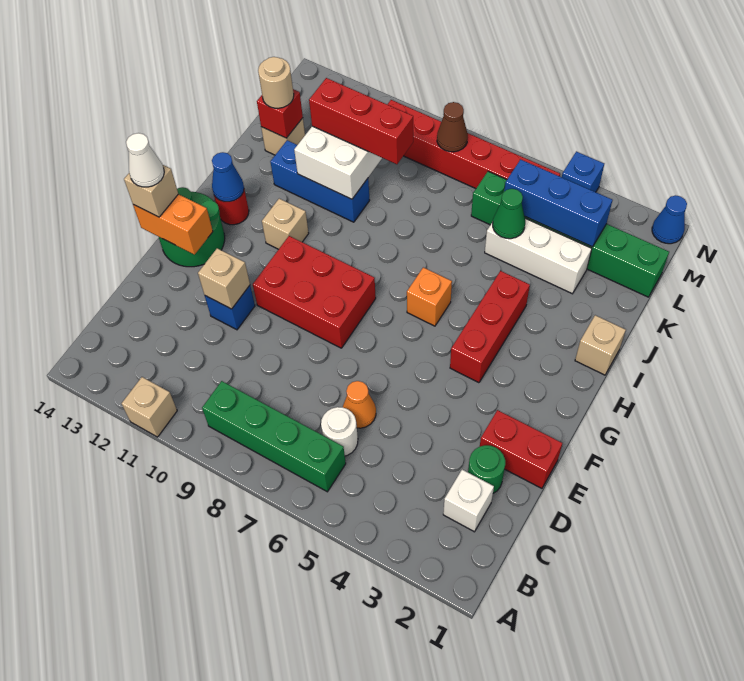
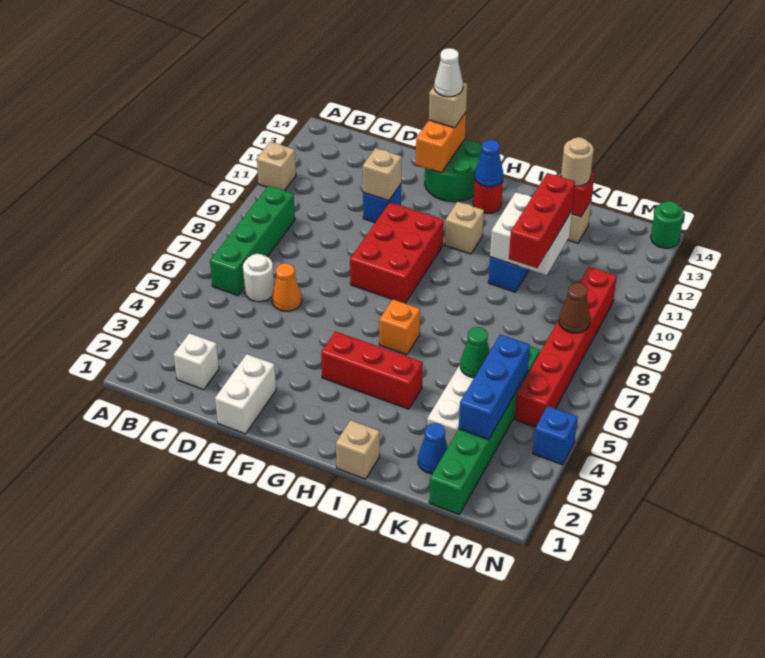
green round brick D2 level 1 -> green round brick N14 level 1
red brick E1:E2 level 1 -> white brick E1:E2 level 1
blue cone N1 level 1 -> blue cone K2 level 1

